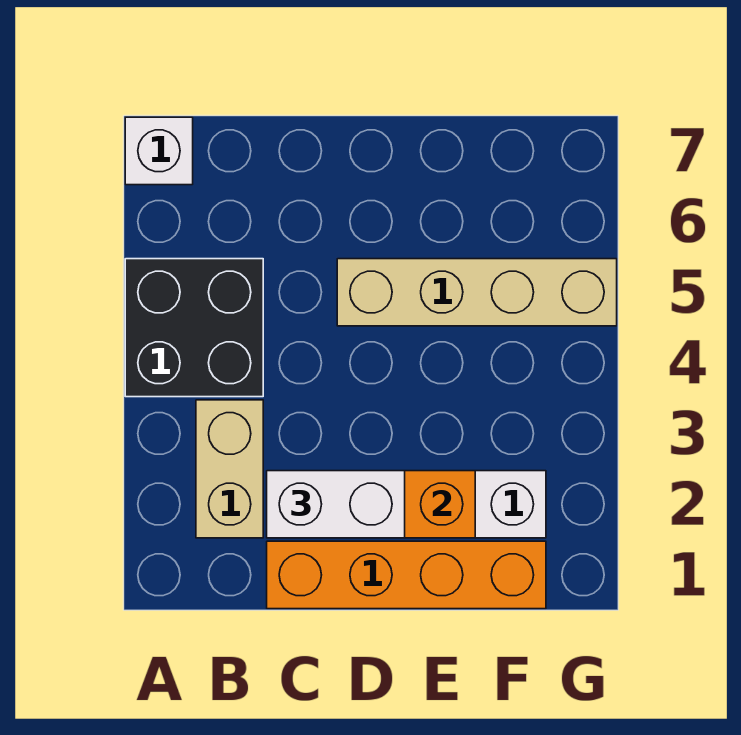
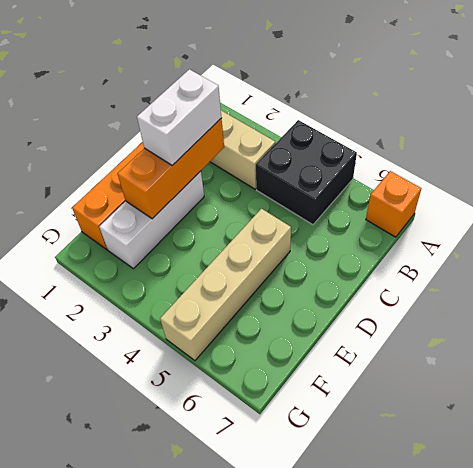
white brick A7 level 1 -> orange brick A7 level 1

